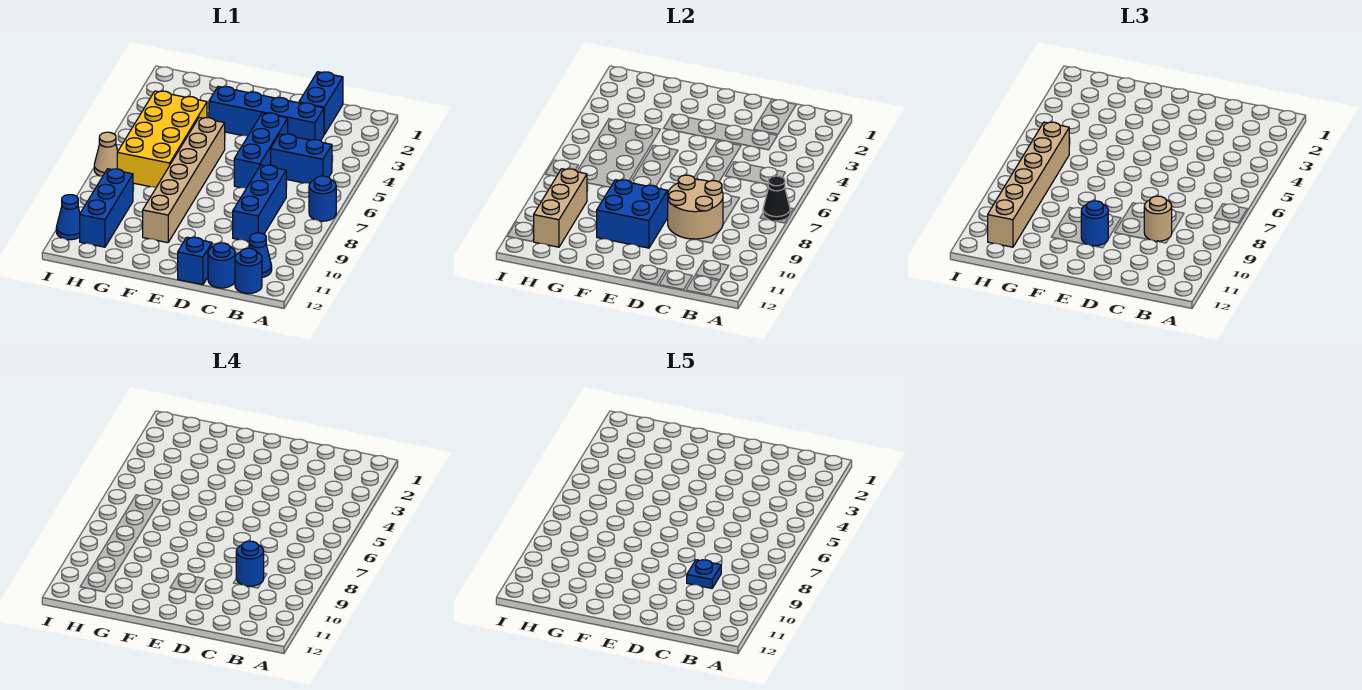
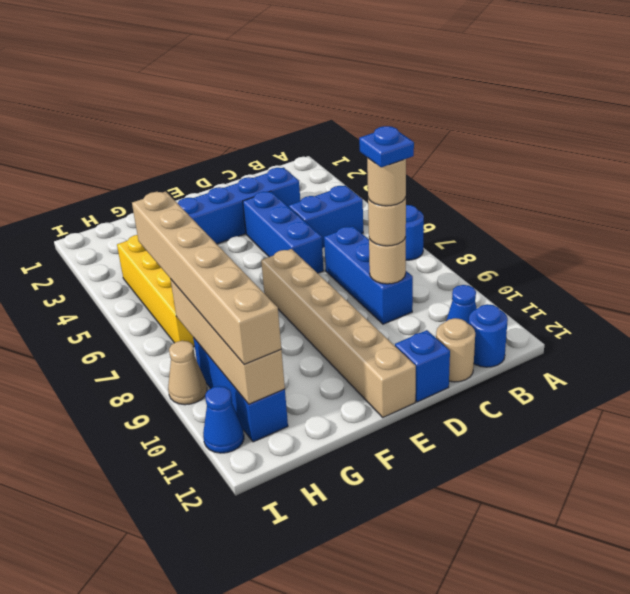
black cone A7 level 2 -> none
blue brick C1:C2 level 1 -> none
tan round brick C8:D9 level 2 -> tan round brick C9 level 2
blue round brick C9 level 4 -> tan round brick C9 level 4
blue round brick C12 level 1 -> tan round brick C12 level 1
blue brick E9:F10 level 2 -> none
blue round brick E10 level 3 -> none
tan brick F5:F10 level 1 -> tan brick E7:E12 level 1
tan brick H9:H11 level 2 -> tan brick H8:H11 level 2
tan cone I7 level 1 -> tan cone I9 level 1

